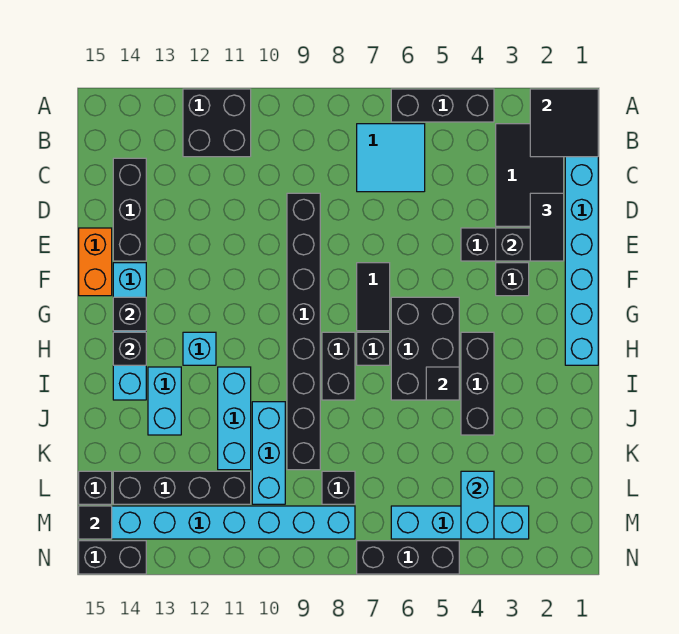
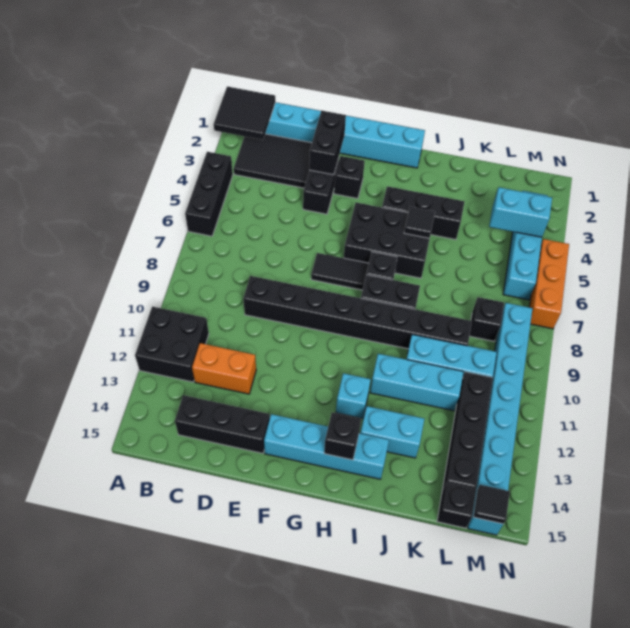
cyan tile B6:C7 level 1 -> none
black tile D2:E2 level 3 -> none
orange brick E15:F15 level 1 -> orange brick C12:D12 level 1
black brick G14 level 2 -> none
black brick N5:N7 level 1 -> orange brick N5:N7 level 1
black brick N14:N15 level 1 -> none

